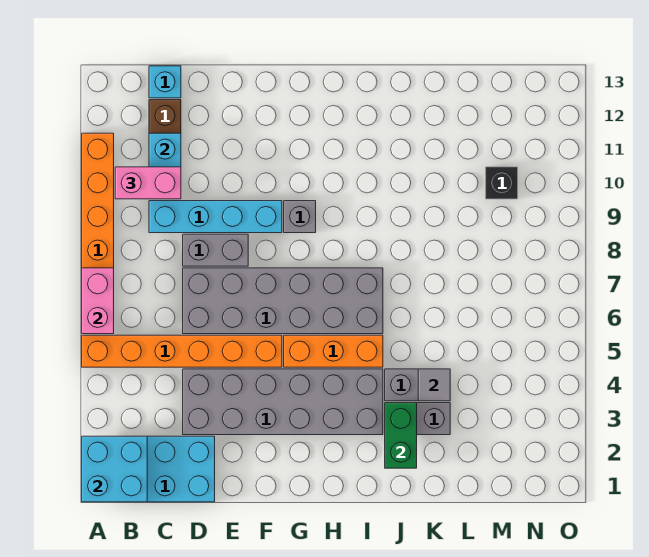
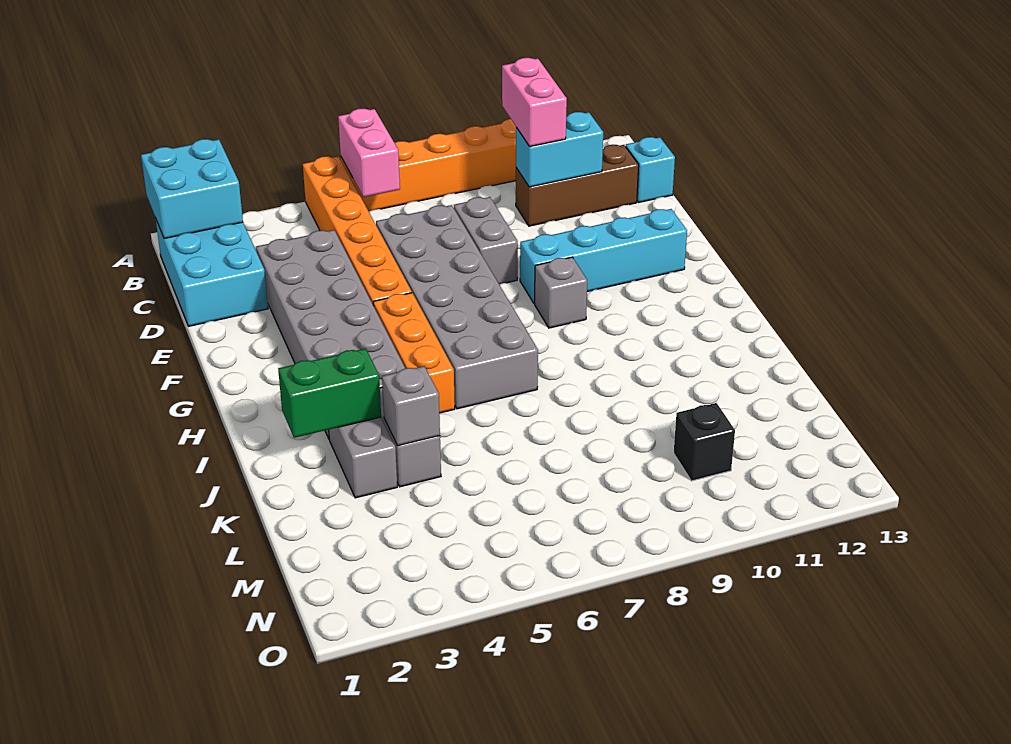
pink brick A6:A7 level 2 -> pink brick A6:B6 level 2
cyan brick C9:F9 level 1 -> cyan brick F9:F12 level 1
grey tile K4 level 2 -> grey brick K4 level 2

